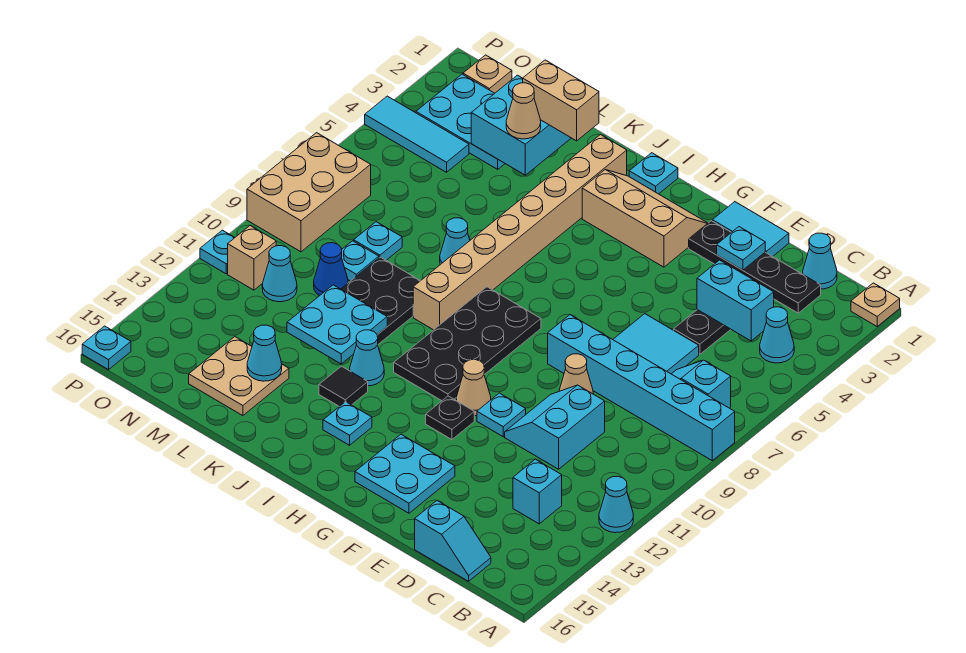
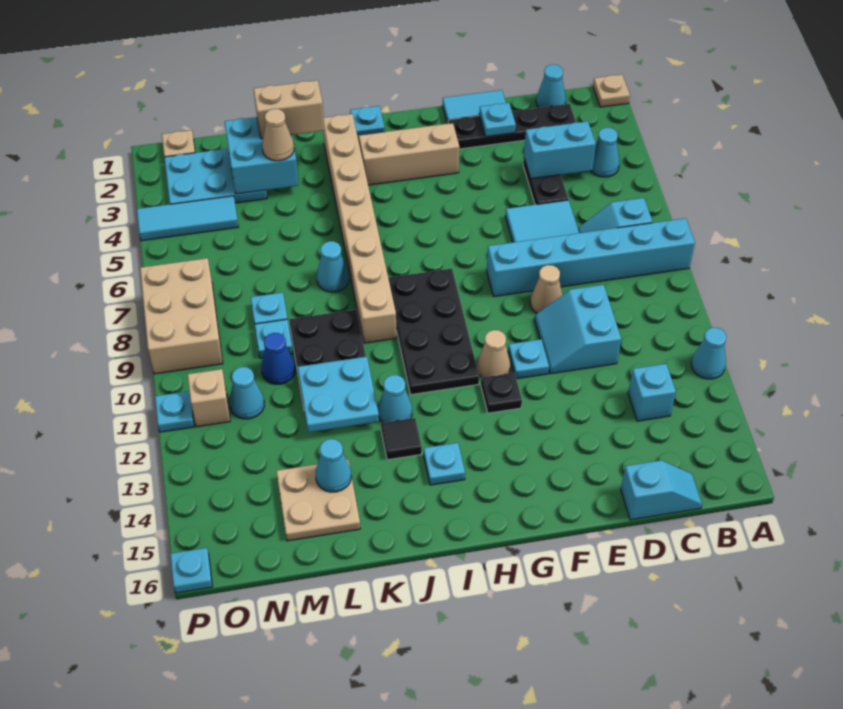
cyan plate F14:G15 level 1 -> none

